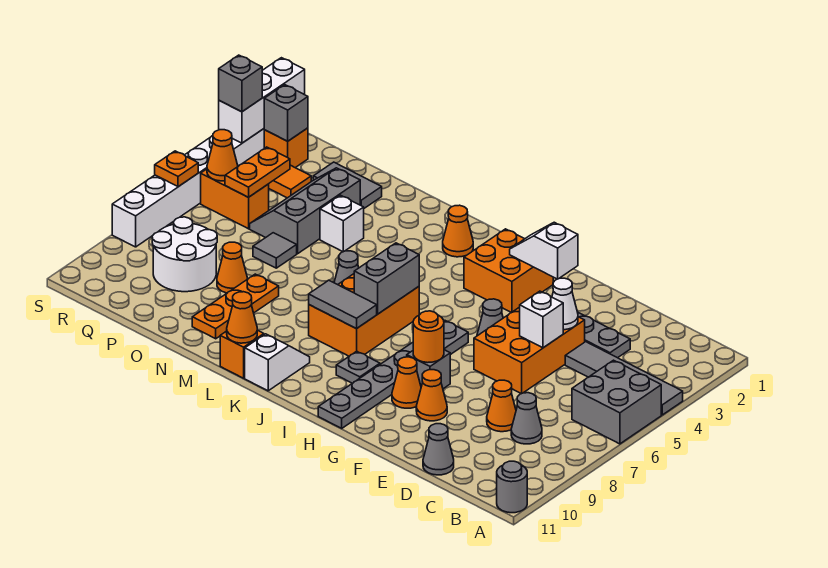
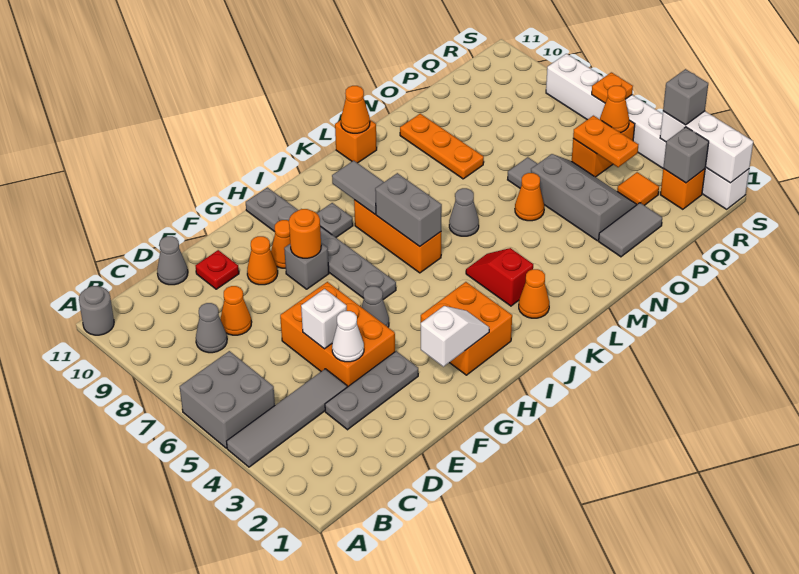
none -> red plate E10 level 1
orange brick J6:K8 level 1 -> orange brick J6:J8 level 1
grey tile J8:K8 level 2 -> grey tile J8:J9 level 2
none -> red slope K3:K4 level 1 top 3
white slope K10:K11 level 1 top 11 -> none
white brick N4 level 1 -> none
orange cone O8 level 1 -> orange cone N5 level 1
white round brick P8:Q9 level 1 -> none

